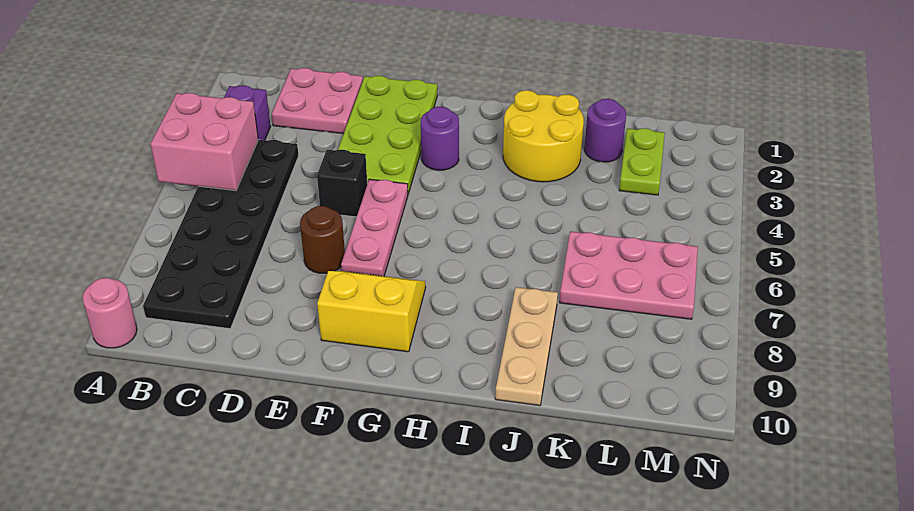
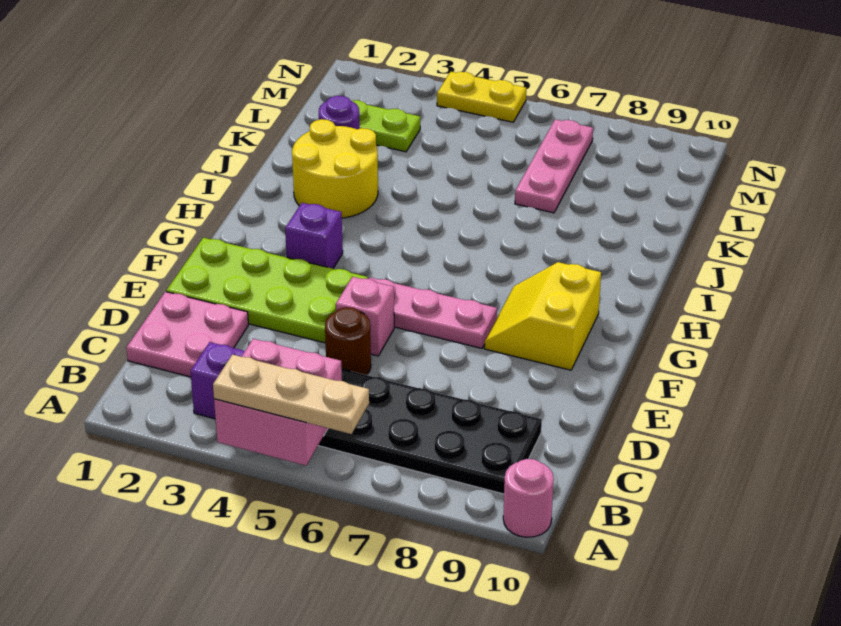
black brick E5 level 1 -> pink brick E5 level 1
brown round brick E7 level 1 -> brown round brick D5 level 1
purple round brick G3 level 1 -> purple brick G3 level 1
tan plate J8:J10 level 1 -> tan plate A4:A6 level 3
pink plate K6:M7 level 1 -> pink plate K7:M7 level 1
none -> yellow plate N4:N5 level 1

